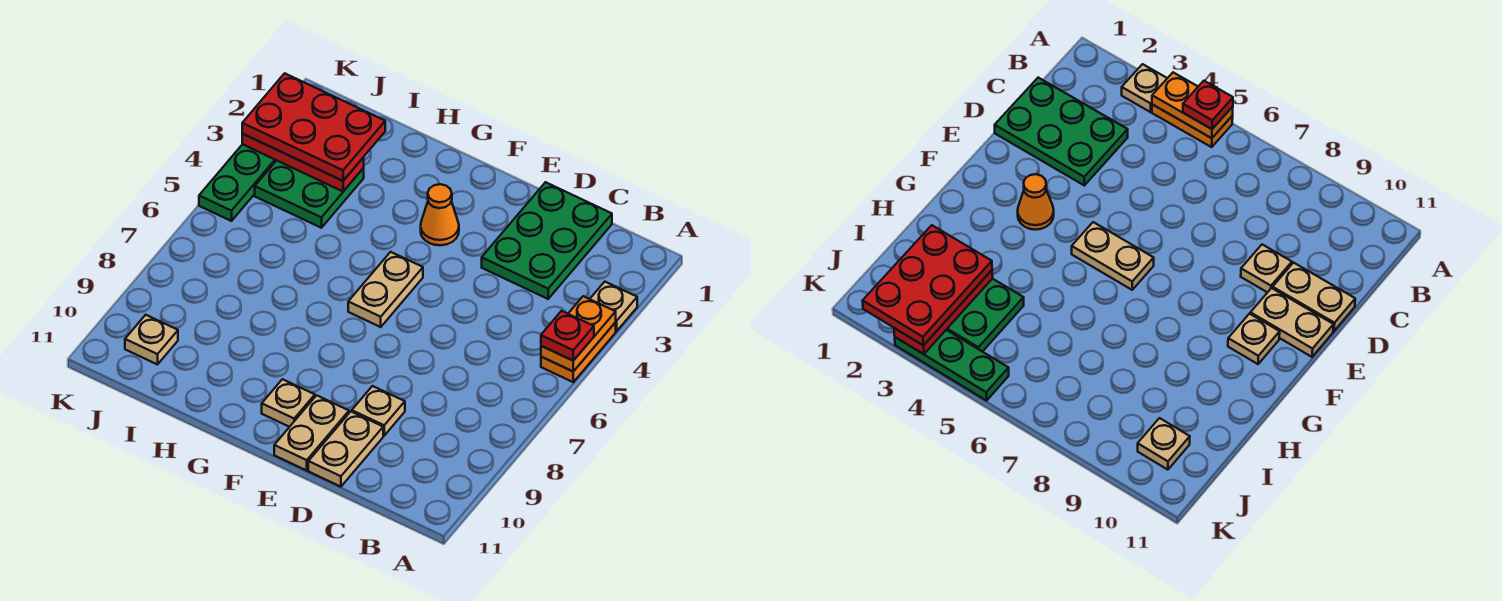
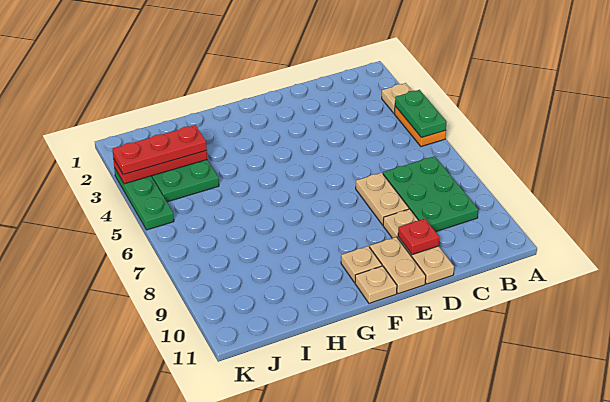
orange plate A4:A5 level 2 -> green plate A4:A5 level 2
red plate A5 level 3 -> red plate D10 level 2
green plate C1:D3 level 1 -> green plate B7:C9 level 1
orange cone F3 level 1 -> none
tan plate F5:F6 level 1 -> tan plate D7:D8 level 1
red plate I2:K3 level 3 -> red plate I3:K3 level 3
tan plate J10 level 1 -> tan plate F11 level 1

